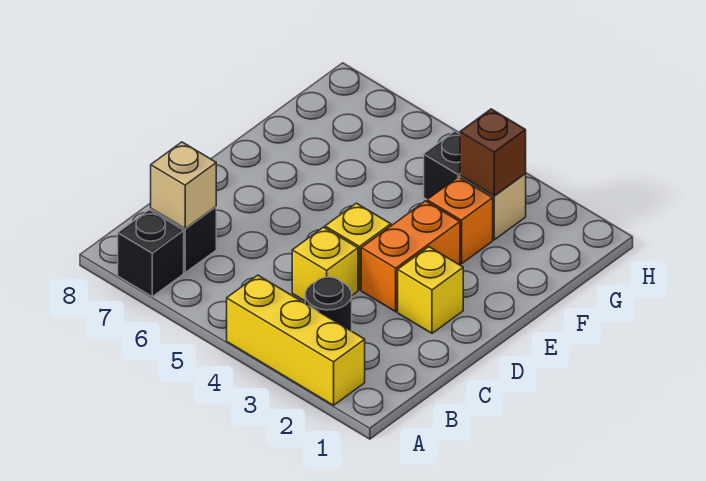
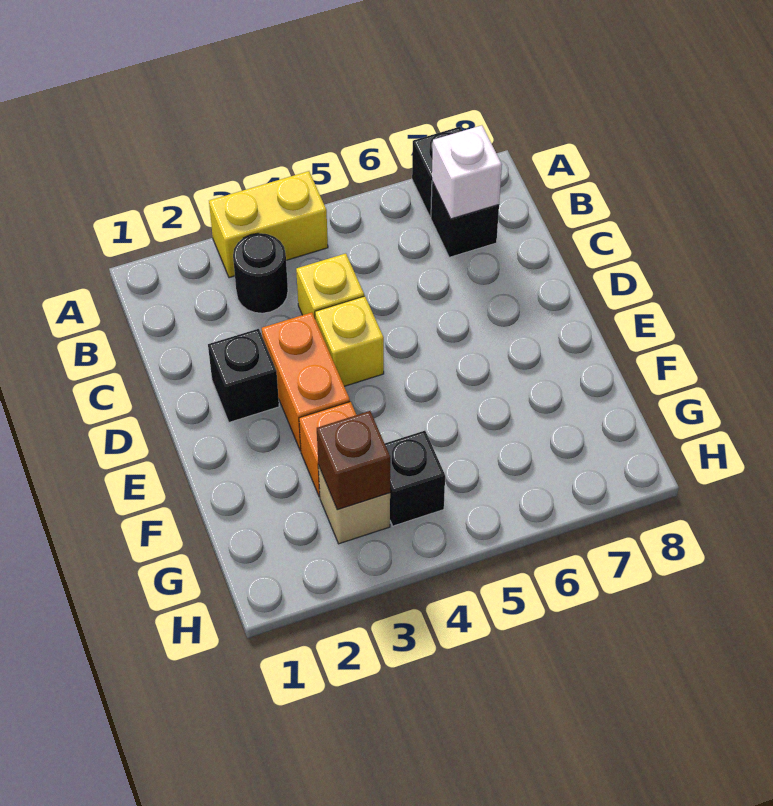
yellow brick A2:A4 level 1 -> yellow brick A3:A4 level 1
tan brick B7 level 2 -> white brick B7 level 2
yellow brick D2 level 1 -> black brick D2 level 1

